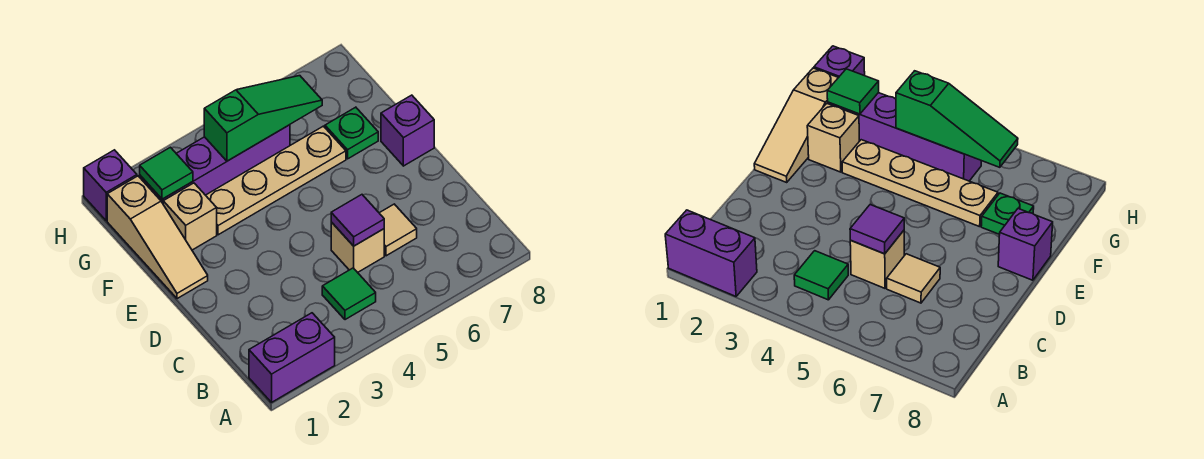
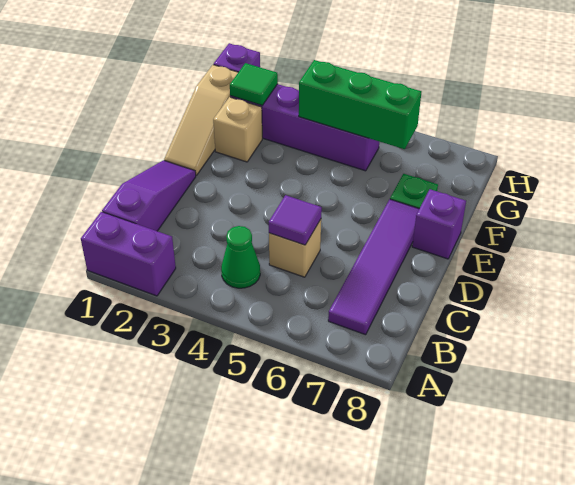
none -> purple slope B1:D1 level 1 top B
green tile B4 level 1 -> green cone B4 level 1
none -> purple tile B7:E7 level 1
tan tile C6 level 1 -> none
tan plate F3:F6 level 1 -> none
green slope G4:G6 level 2 top 4 -> green brick G4:G6 level 2

